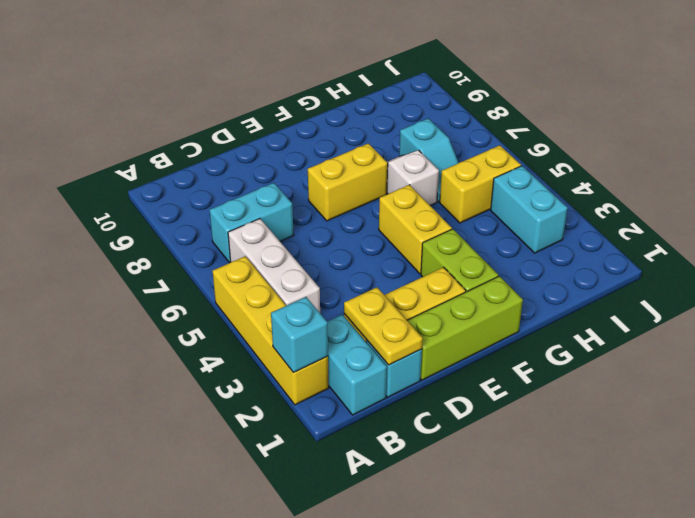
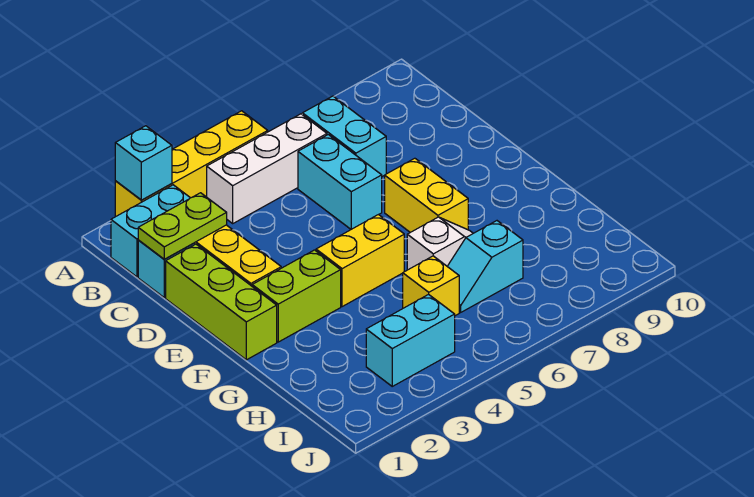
yellow plate C1:C2 level 2 -> lime plate C1:C2 level 2
none -> cyan brick C6:D6 level 1
yellow brick H5:I5 level 1 -> yellow brick H5 level 1

